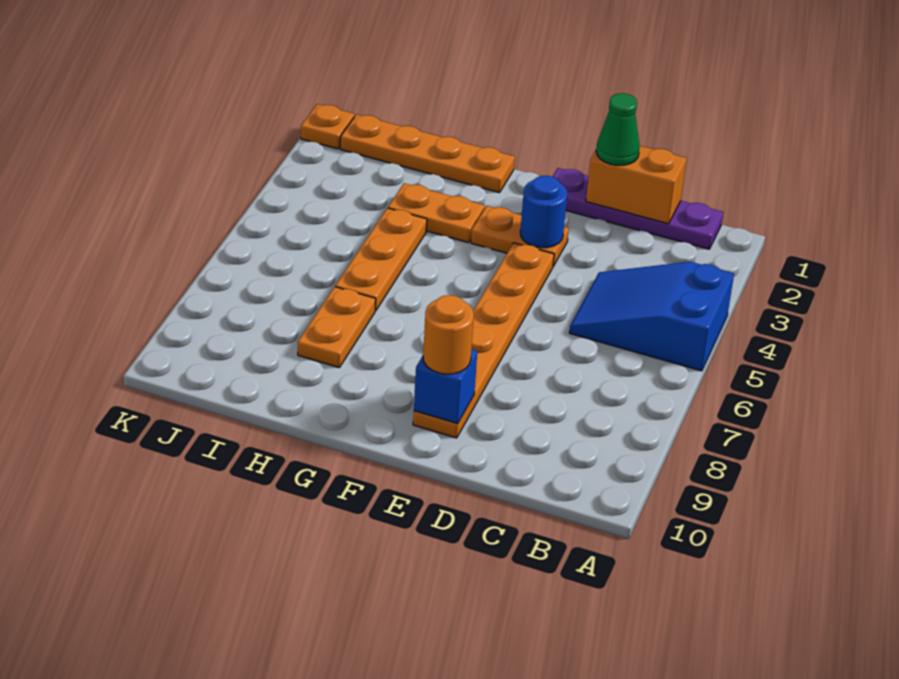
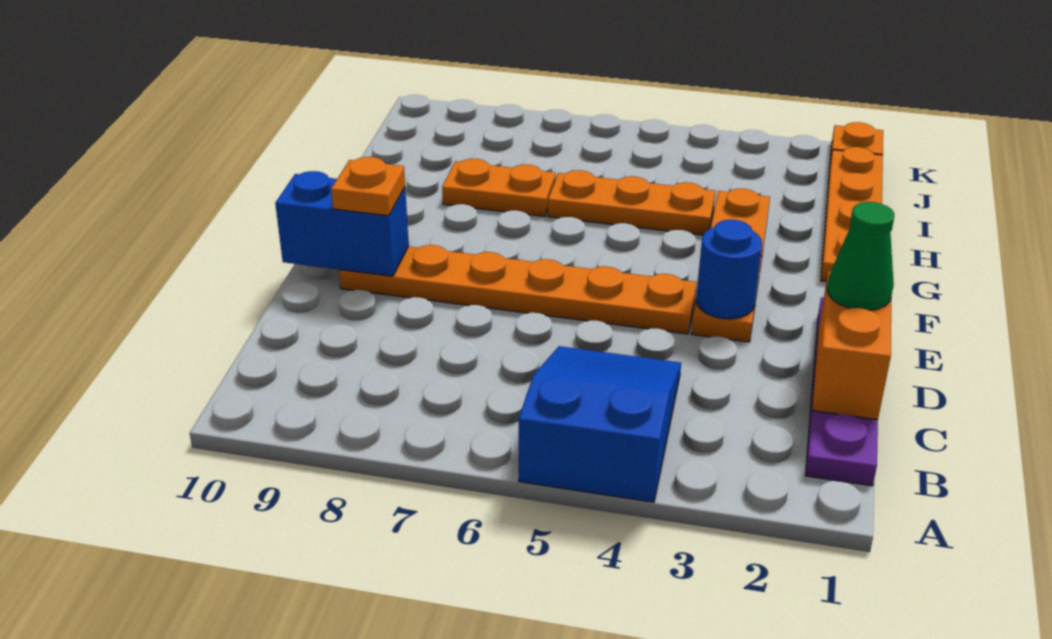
blue brick E9 level 2 -> blue brick E9:E10 level 2
orange round brick E9 level 3 -> orange plate E9 level 3

